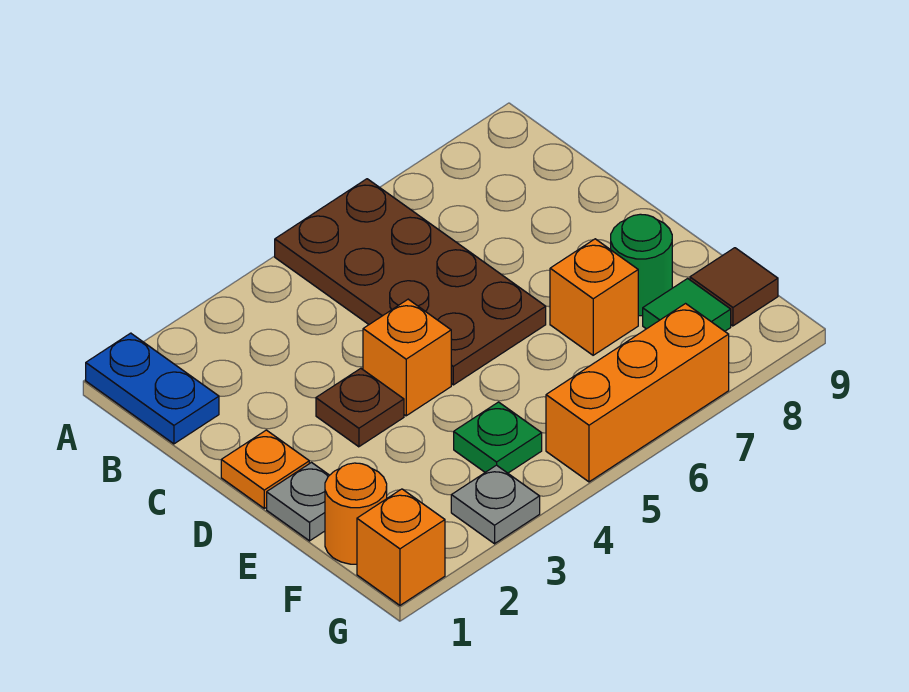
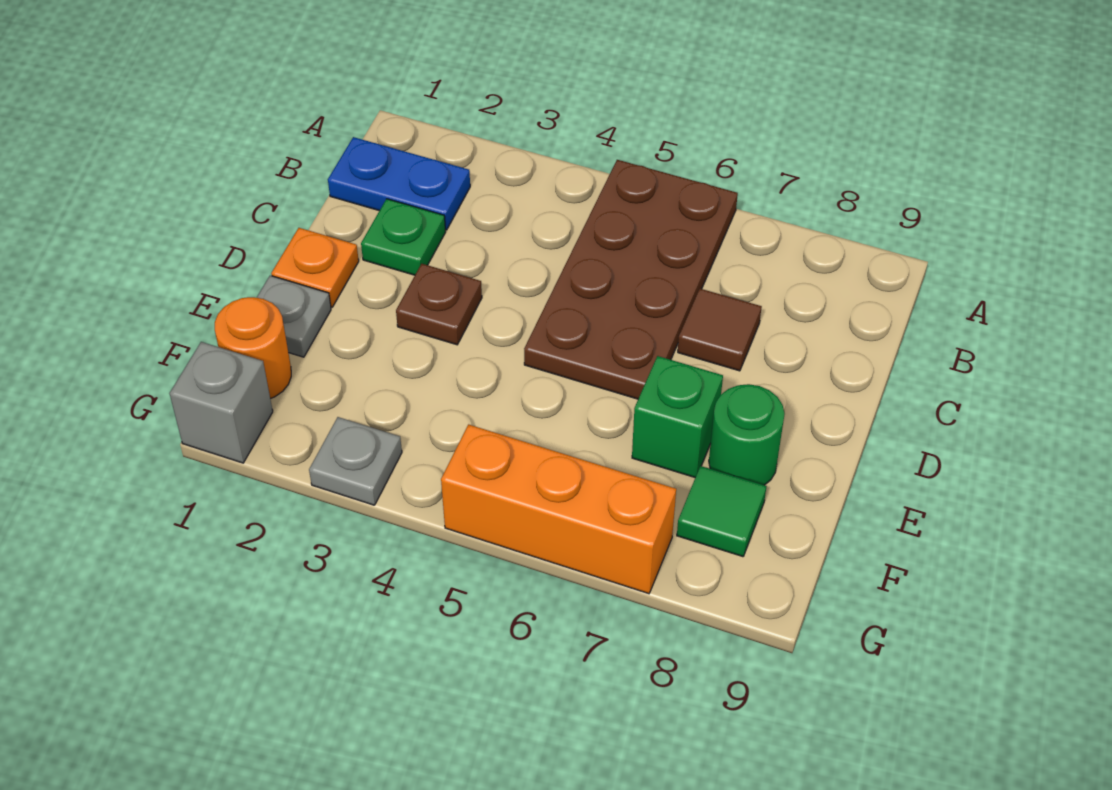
blue plate A1:B1 level 1 -> blue plate B1:B2 level 1
orange brick D4 level 1 -> none
orange brick E7 level 1 -> green brick E7 level 1
green plate F4 level 1 -> green plate C2 level 1
brown tile F9 level 1 -> brown tile C7 level 1
orange brick G1 level 1 -> grey brick G1 level 1

